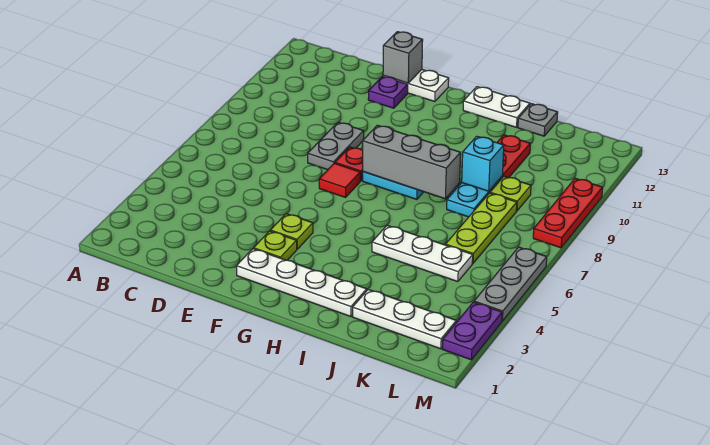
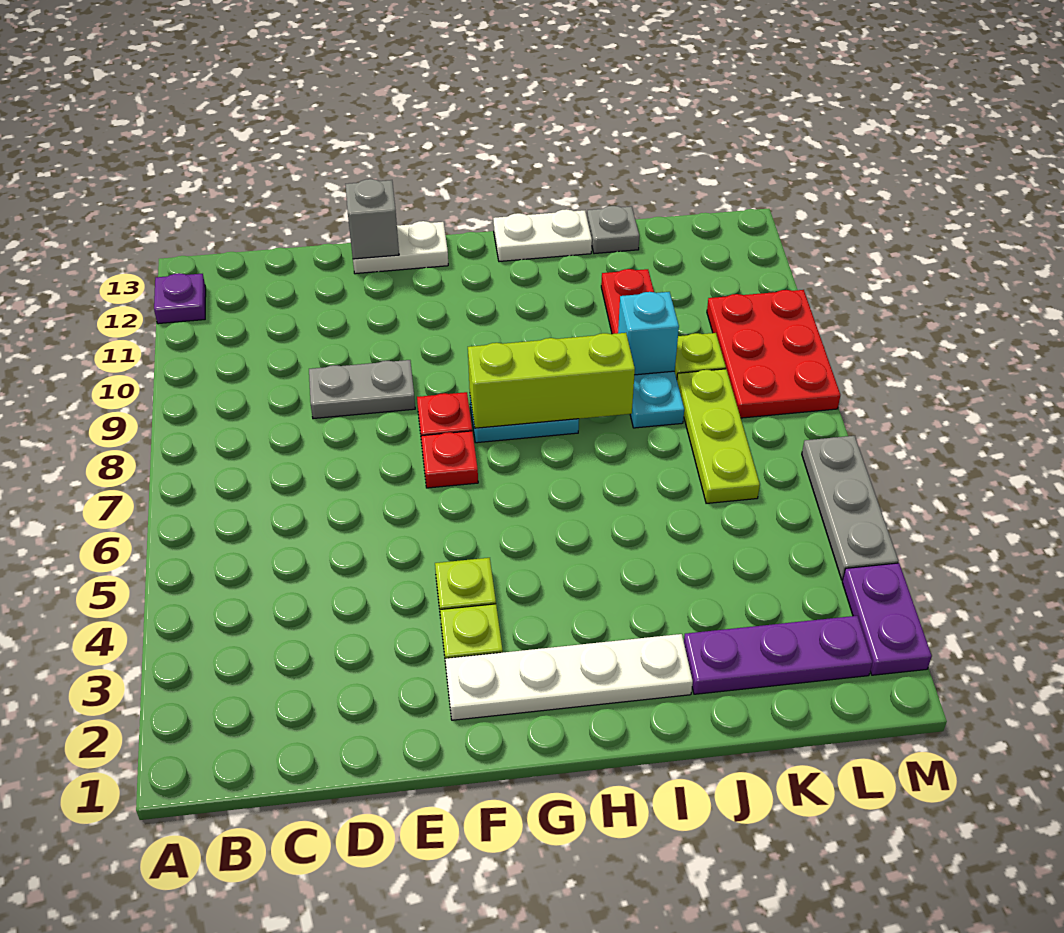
grey plate E8:E9 level 1 -> grey plate D9:E9 level 1
purple plate E12 level 1 -> purple plate A12 level 1
red tile F7 level 1 -> red plate F7 level 1
grey brick G8:I8 level 2 -> lime brick G8:I8 level 2
white plate I5:K5 level 1 -> none
white plate J2:L2 level 1 -> purple plate J2:L2 level 1
red plate M8:M10 level 1 -> red plate L8:M10 level 1

